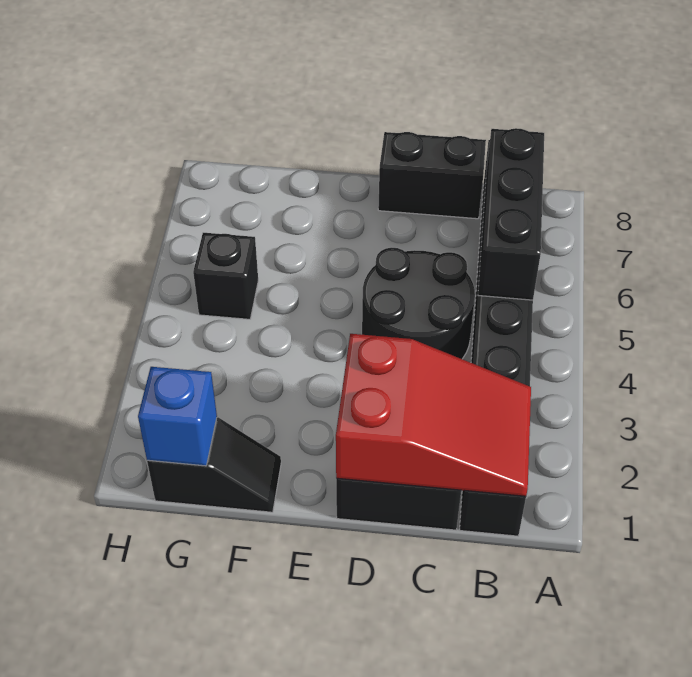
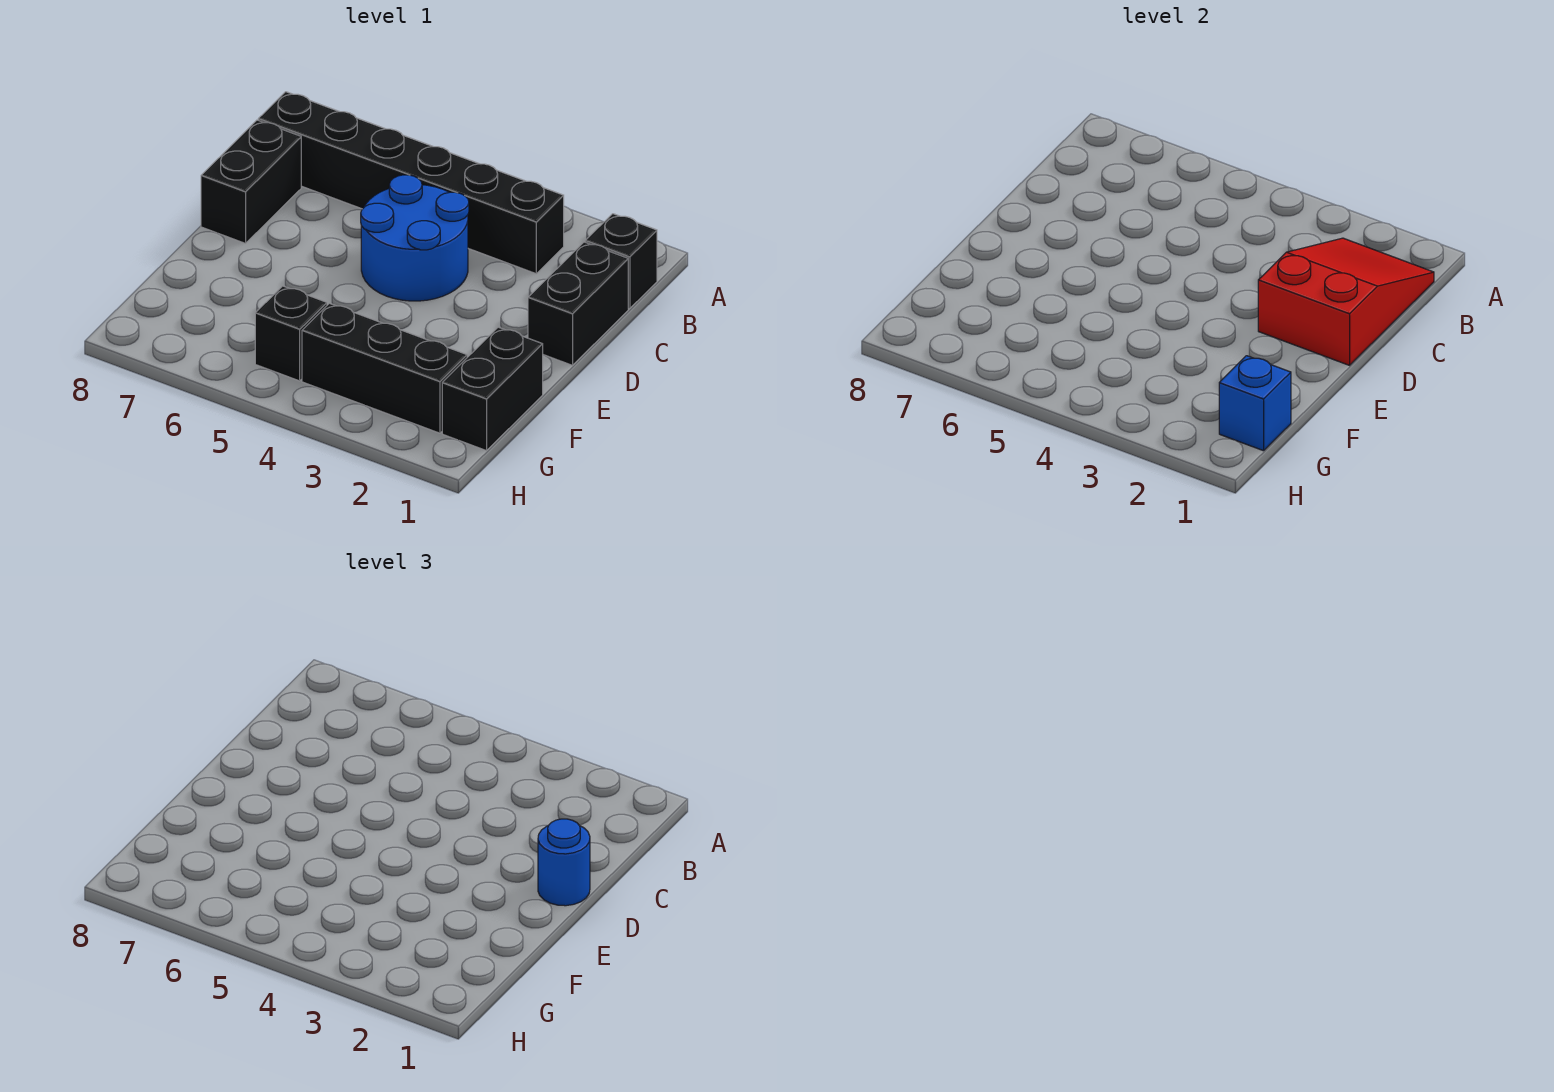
black brick B5:B7 level 2 -> black brick G2:G4 level 1
black round brick C4:D5 level 1 -> blue round brick C4:D5 level 1
none -> blue round brick D1 level 3
black slope F1:G1 level 1 top G -> black brick F1:G1 level 1

